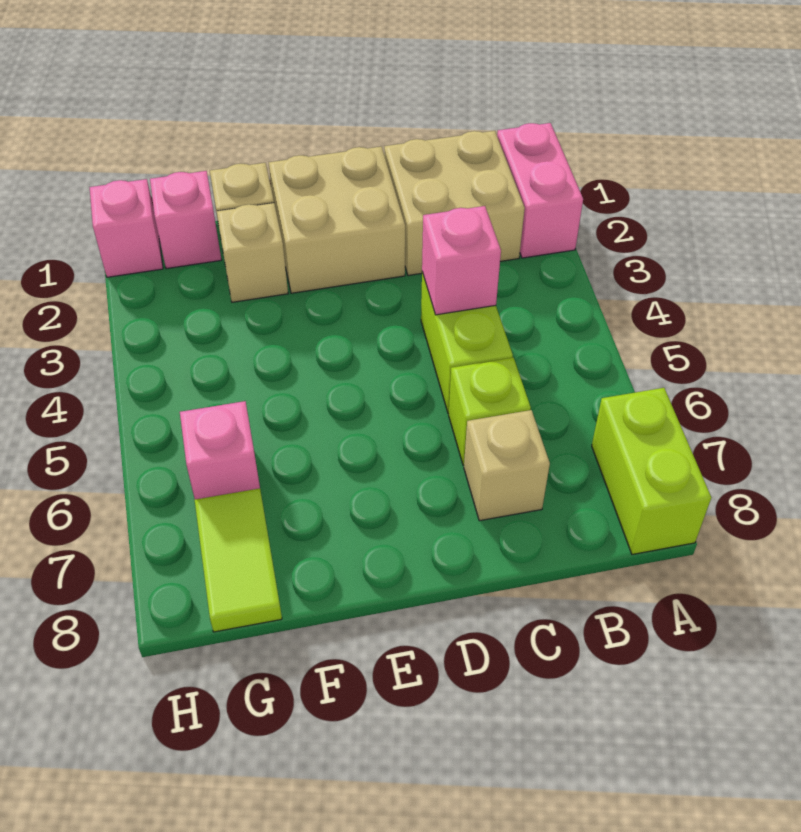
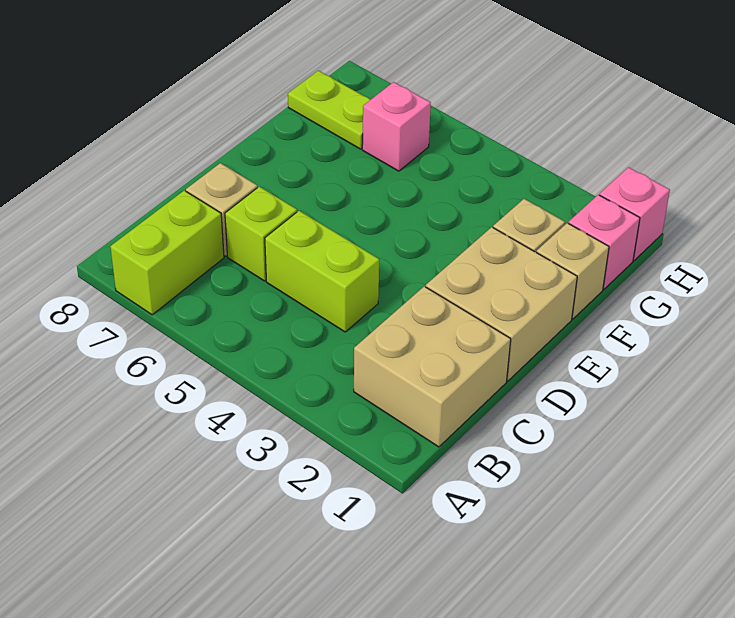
pink brick A1:A2 level 1 -> none
lime brick A7:A8 level 1 -> lime brick A7:B7 level 1
pink brick C4 level 2 -> none
lime tile G7:G8 level 1 -> lime plate G7:G8 level 1

